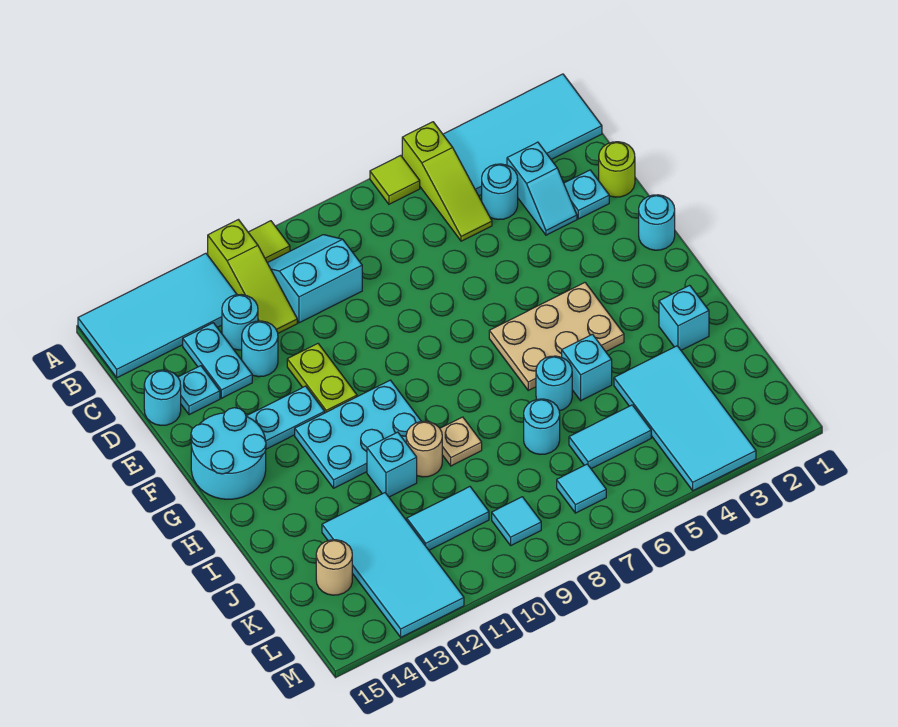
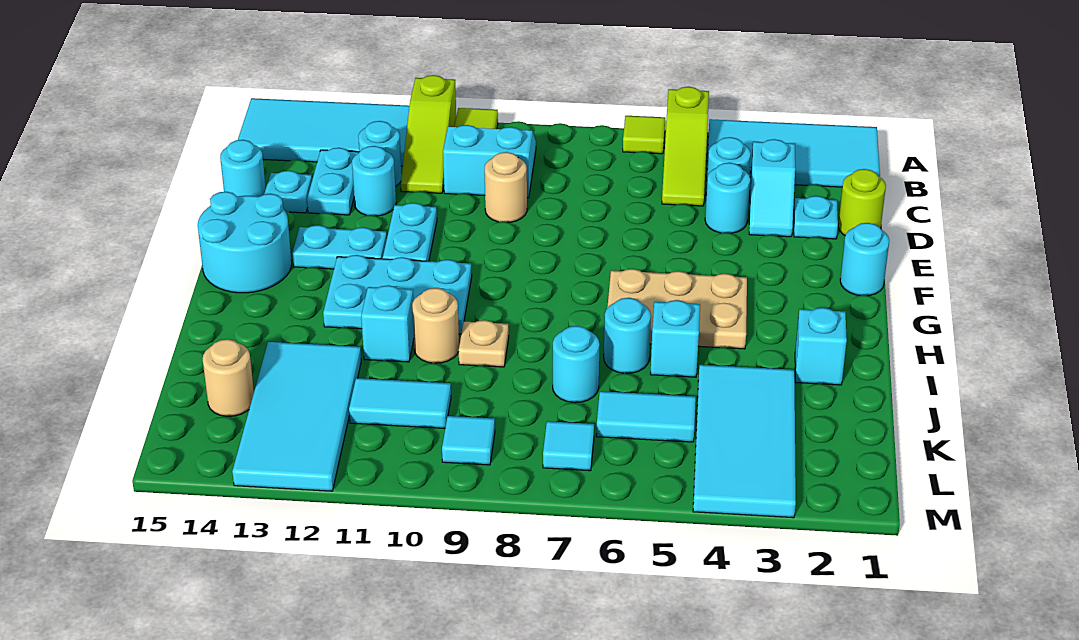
none -> cyan round brick D4 level 1
none -> tan round brick D9 level 1
lime plate E11:F11 level 1 -> cyan plate E11:F11 level 1

